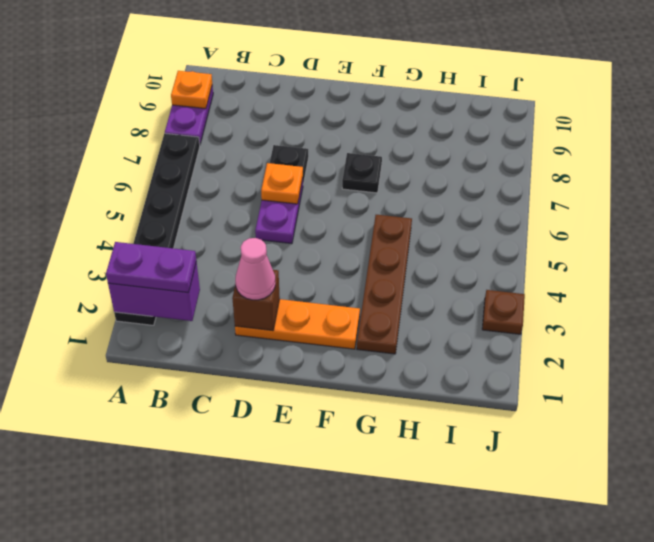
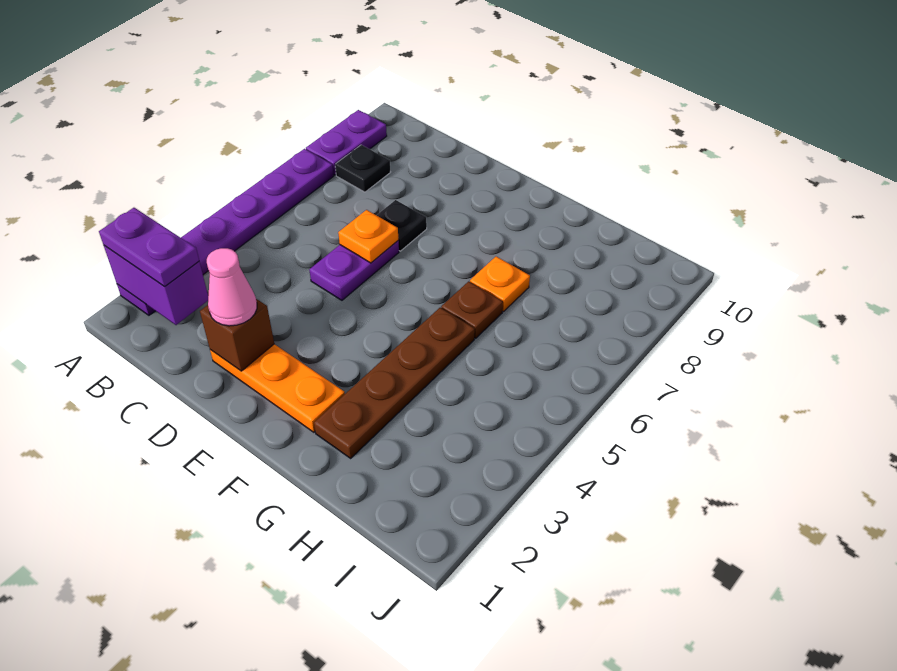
black plate A2:A7 level 1 -> purple plate A2:A7 level 1
orange plate A9 level 2 -> orange plate G7 level 1
black plate F7 level 1 -> black plate B8 level 1
brown plate J3 level 1 -> brown plate G6 level 1

